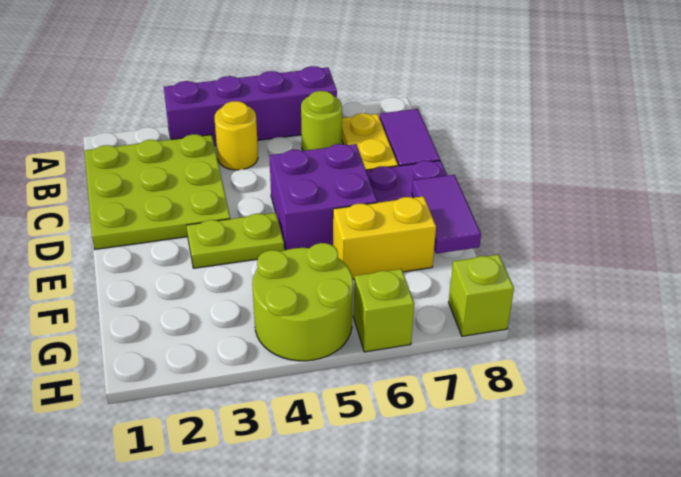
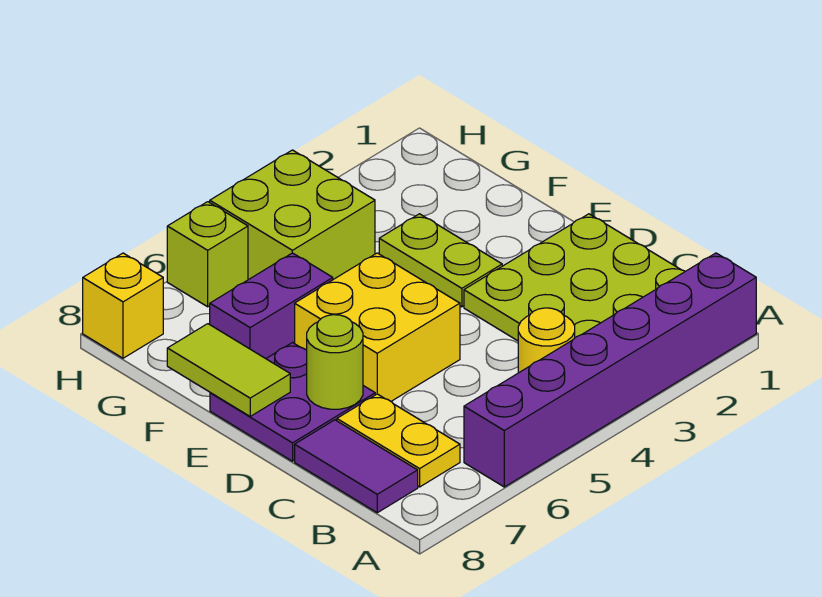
purple brick A3:A6 level 1 -> purple brick A1:A6 level 1
lime round brick B6 level 1 -> lime round brick D7 level 2
purple brick D5:E6 level 1 -> yellow brick D5:E6 level 1
lime plate E3:E4 level 1 -> lime plate E3:F3 level 1
purple tile E8:F8 level 2 -> lime tile E8:F8 level 2
yellow brick F6:F7 level 1 -> purple brick F6:F7 level 1
lime round brick G4:H5 level 1 -> lime brick G4:H5 level 1
lime brick H8 level 1 -> yellow brick H8 level 1

